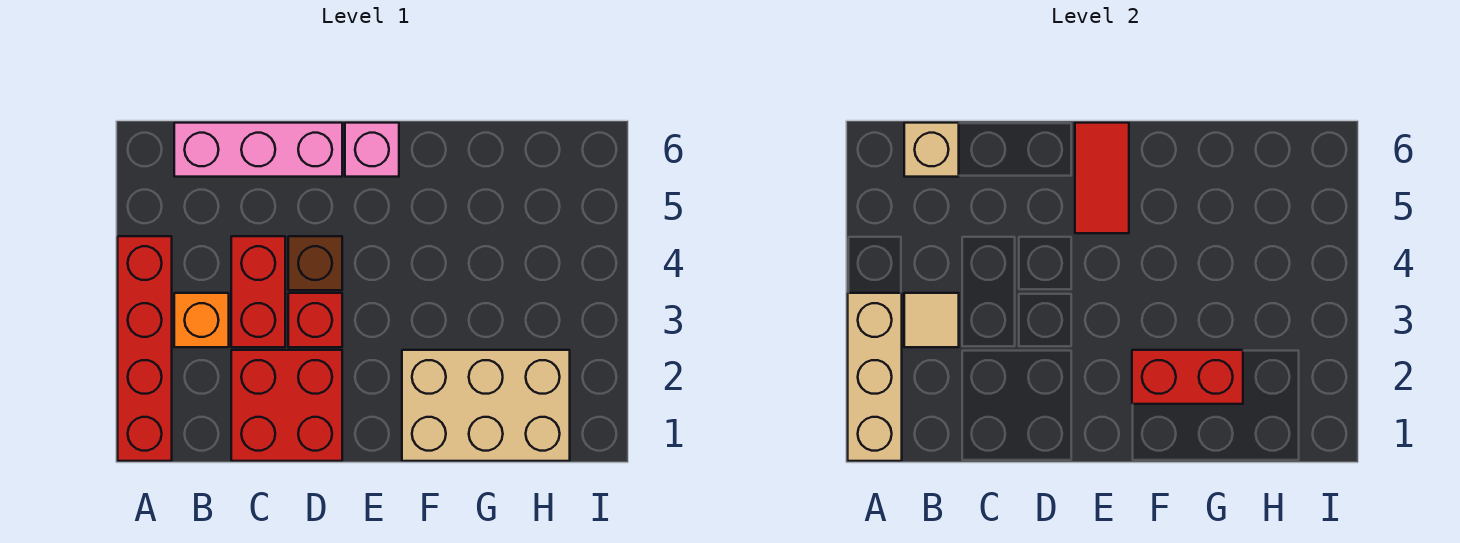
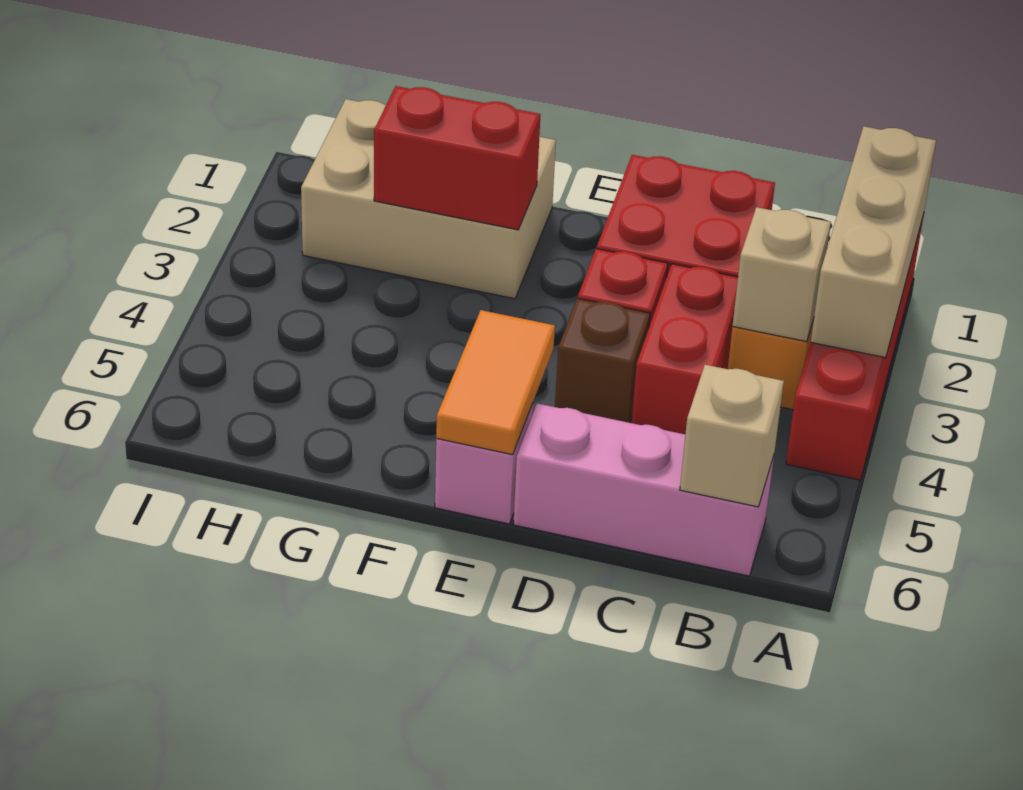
tan tile B3 level 2 -> tan brick B3 level 2
red tile E5:E6 level 2 -> orange tile E5:E6 level 2

